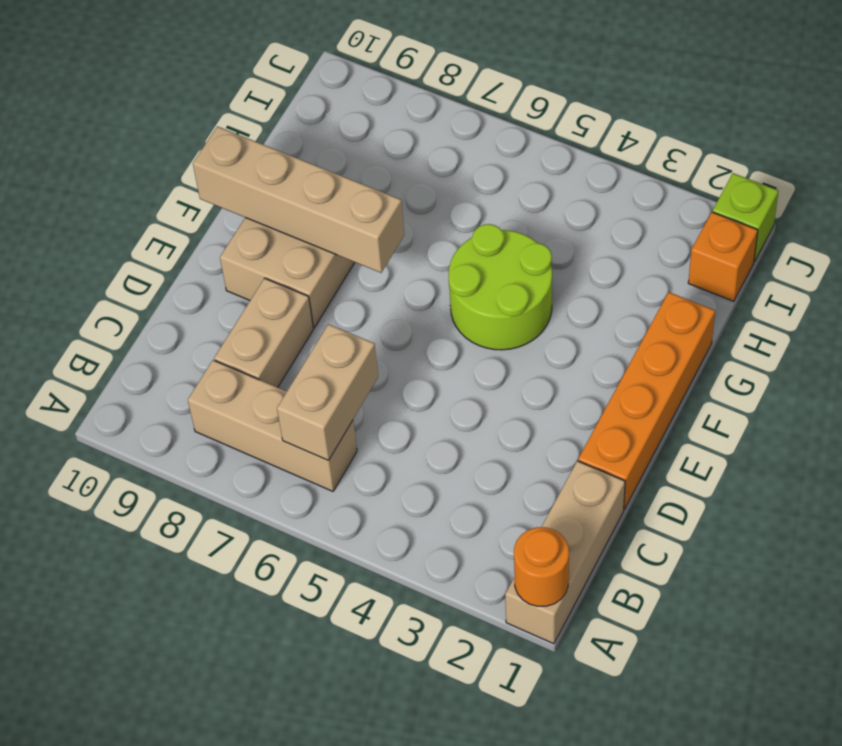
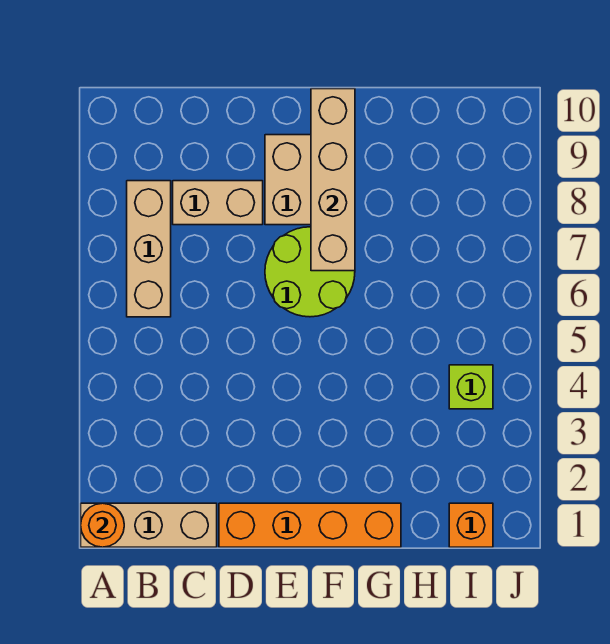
tan brick B6:C6 level 2 -> none
lime round brick F4:G5 level 1 -> lime round brick E6:F7 level 1
lime brick J1 level 1 -> lime brick I4 level 1

